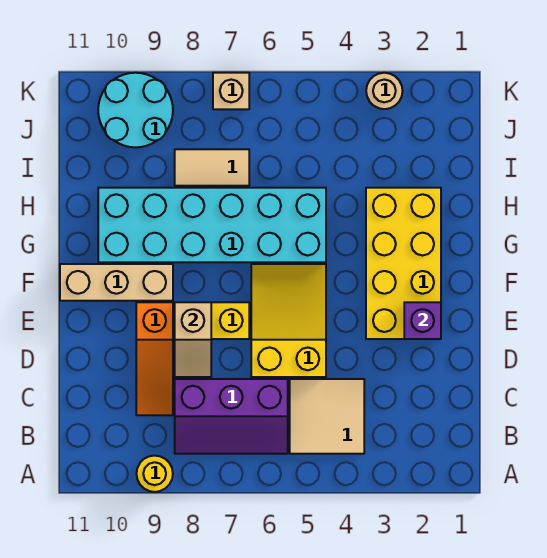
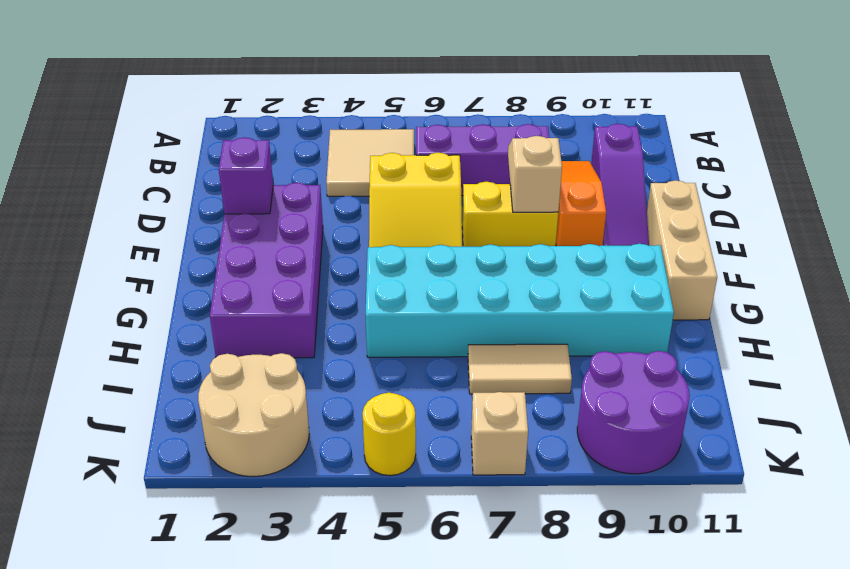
yellow round brick A9 level 1 -> yellow round brick K5 level 1
none -> purple slope C10:E10 level 1 top C
yellow brick E2:H3 level 1 -> purple brick E2:H3 level 1
tan brick F9:F11 level 1 -> tan brick E11:G11 level 1
cyan round brick J9:K10 level 1 -> purple round brick J9:K10 level 1
tan round brick K3 level 1 -> tan round brick J2:K3 level 1

